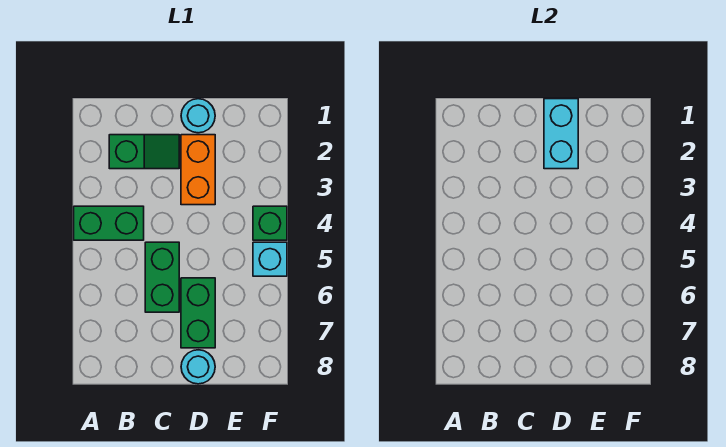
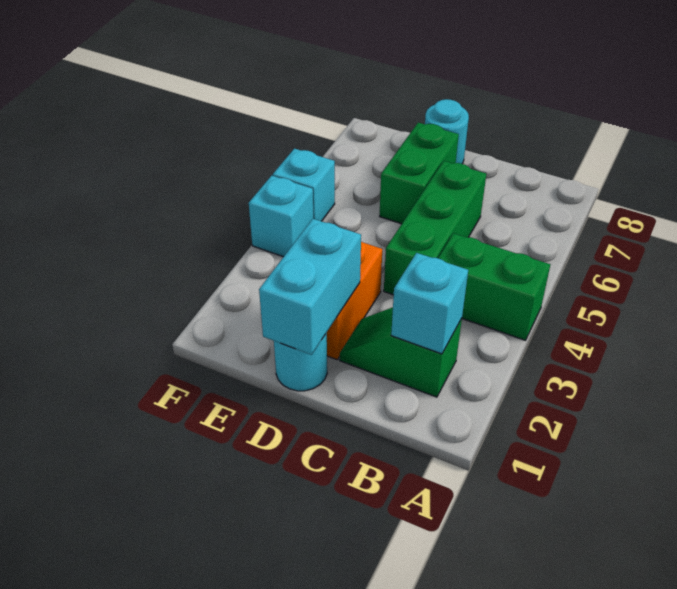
none -> cyan brick B2 level 2
green brick C5:C6 level 1 -> green brick C4:C6 level 1
green brick F4 level 1 -> cyan brick F4 level 1

